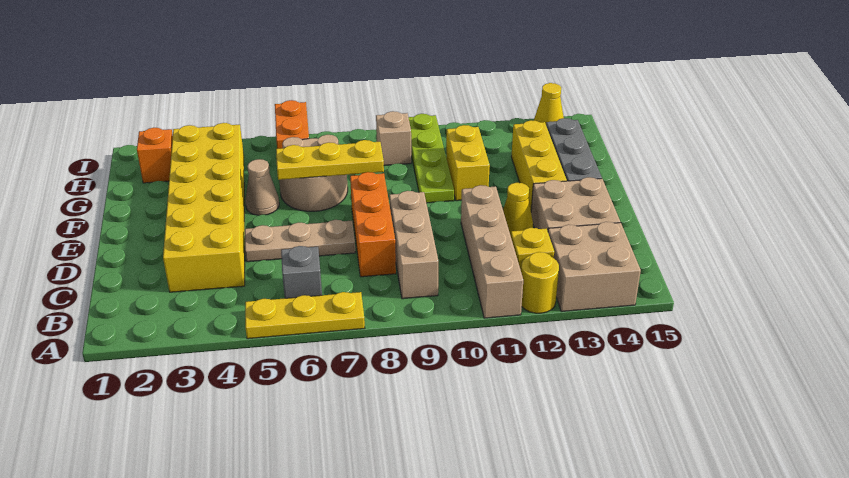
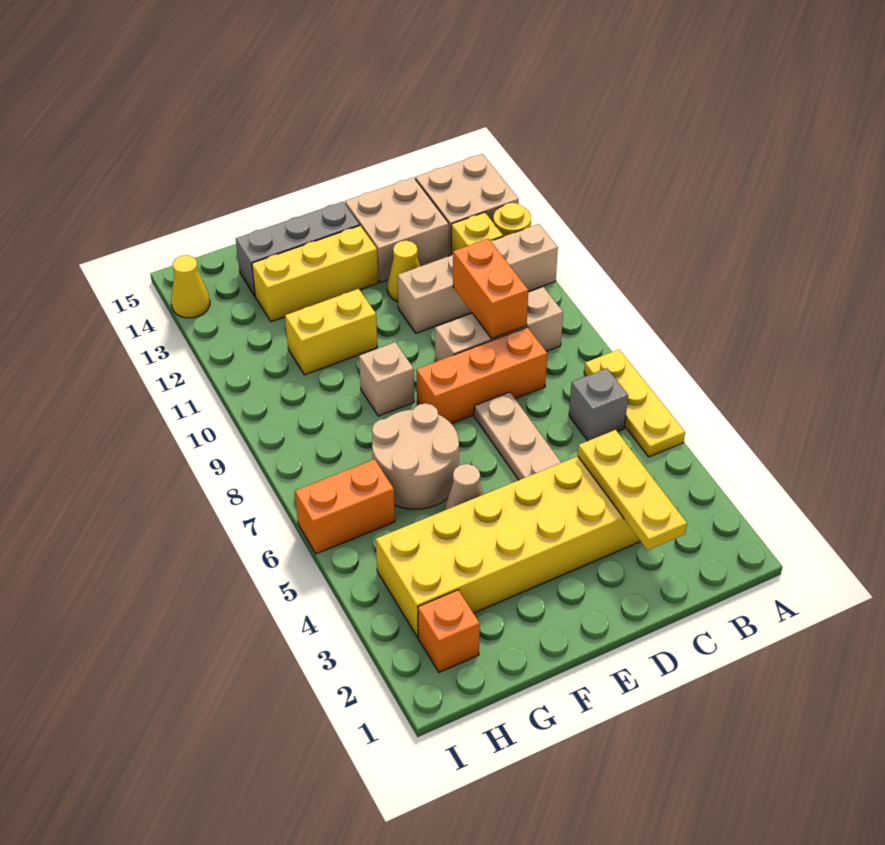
none -> orange brick C9:C10 level 2
yellow plate F6:F8 level 2 -> yellow plate C2:C4 level 2
lime plate F10:I10 level 1 -> none
tan brick H9 level 1 -> tan brick F9 level 1

